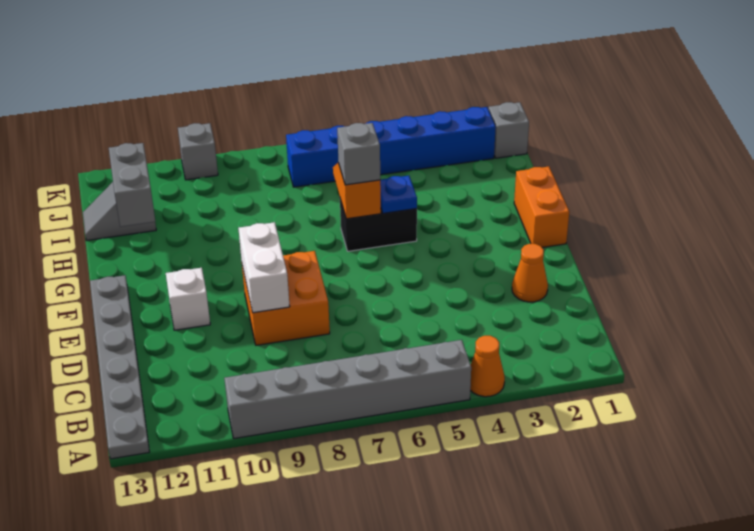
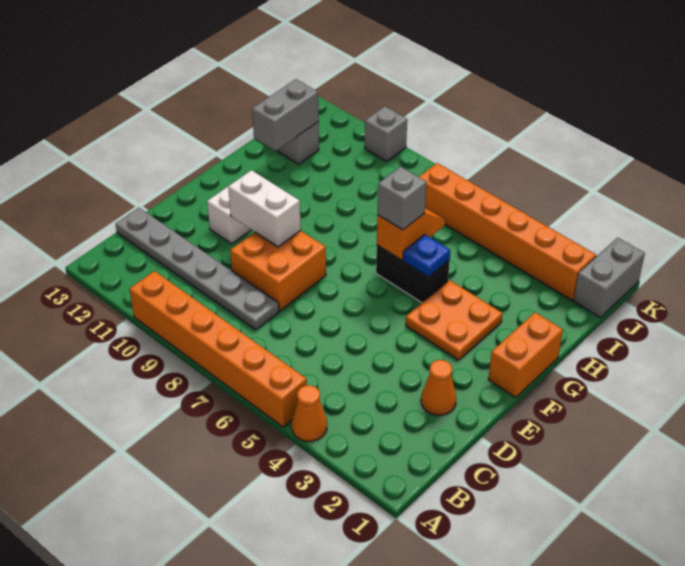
grey brick A5:A10 level 1 -> orange brick A5:A10 level 1
grey plate A13:F13 level 1 -> grey plate C8:C13 level 1
white brick D9:E9 level 2 -> white brick E9:E10 level 2
none -> orange plate F3:G4 level 1
grey brick J1 level 1 -> grey brick J1:K1 level 1
blue brick J2:J7 level 1 -> orange brick J2:J7 level 1

